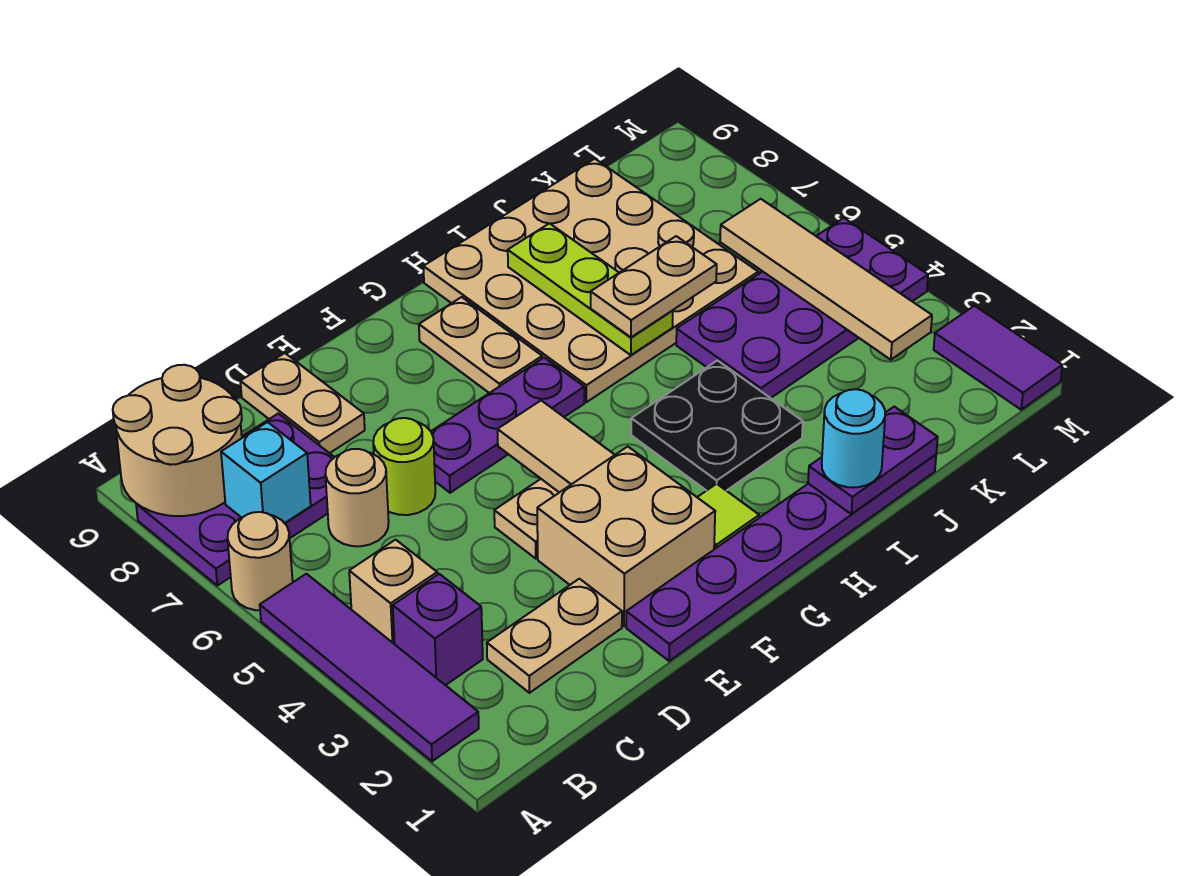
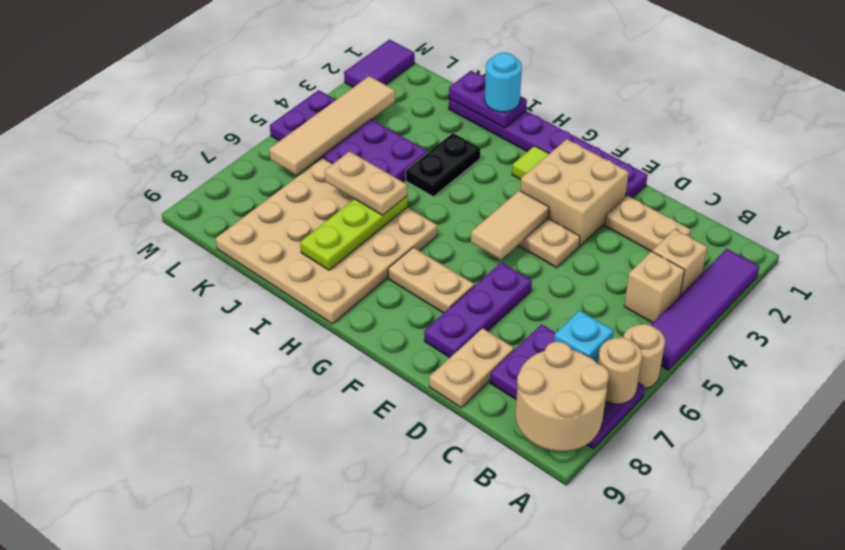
purple brick B3 level 1 -> tan brick B3 level 1
tan round brick C6 level 1 -> tan round brick A7 level 2
lime round brick D6 level 1 -> none
purple plate E6:G6 level 1 -> purple plate E6:E8 level 1
tan plate G7:G8 level 1 -> tan plate F7:G7 level 1
black plate H3:I4 level 1 -> black plate I3:I4 level 1

